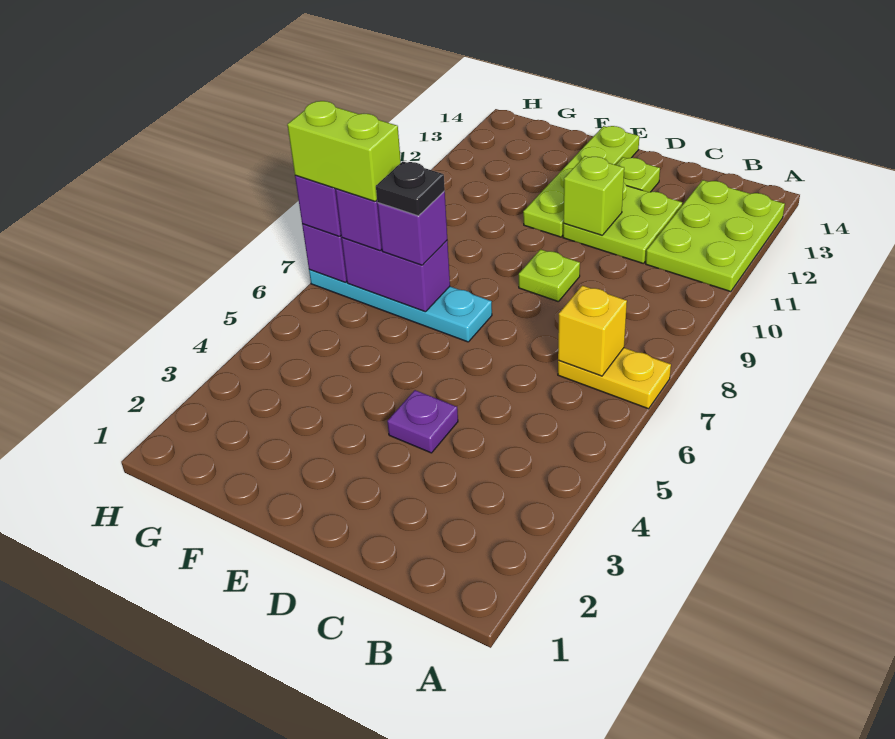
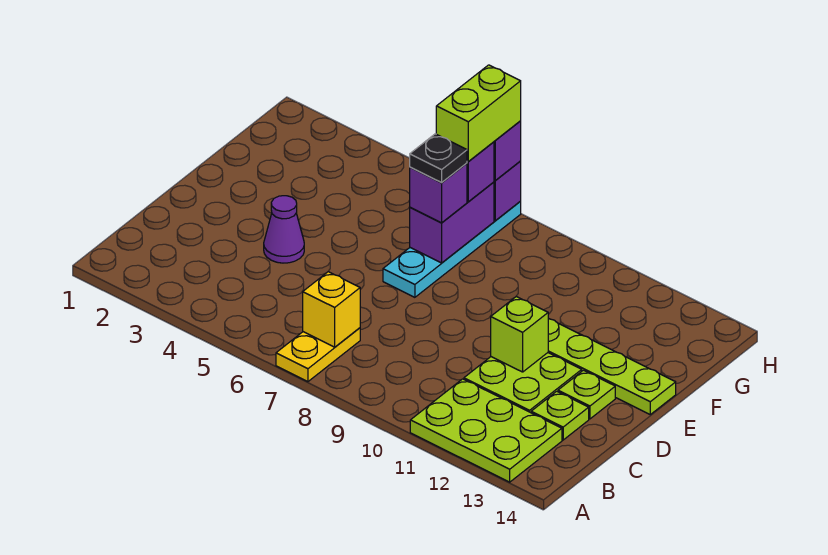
purple plate D4 level 1 -> purple cone D4 level 1
lime plate D9 level 1 -> lime plate C13 level 1

